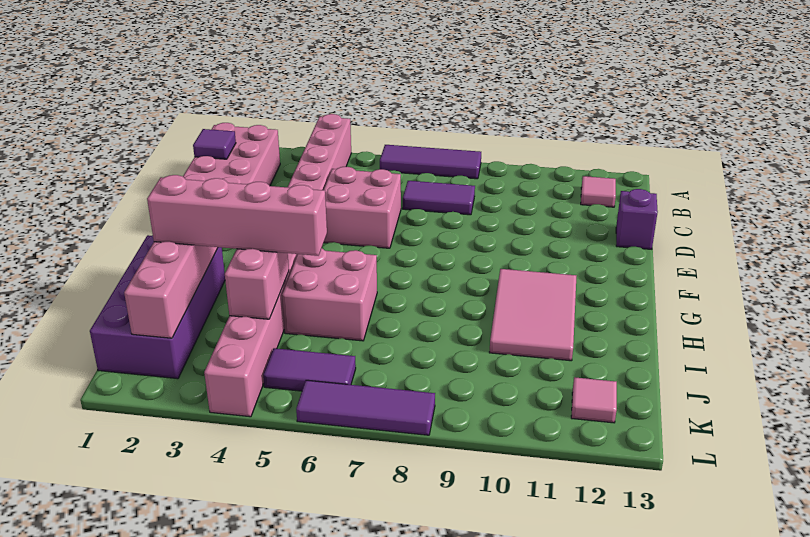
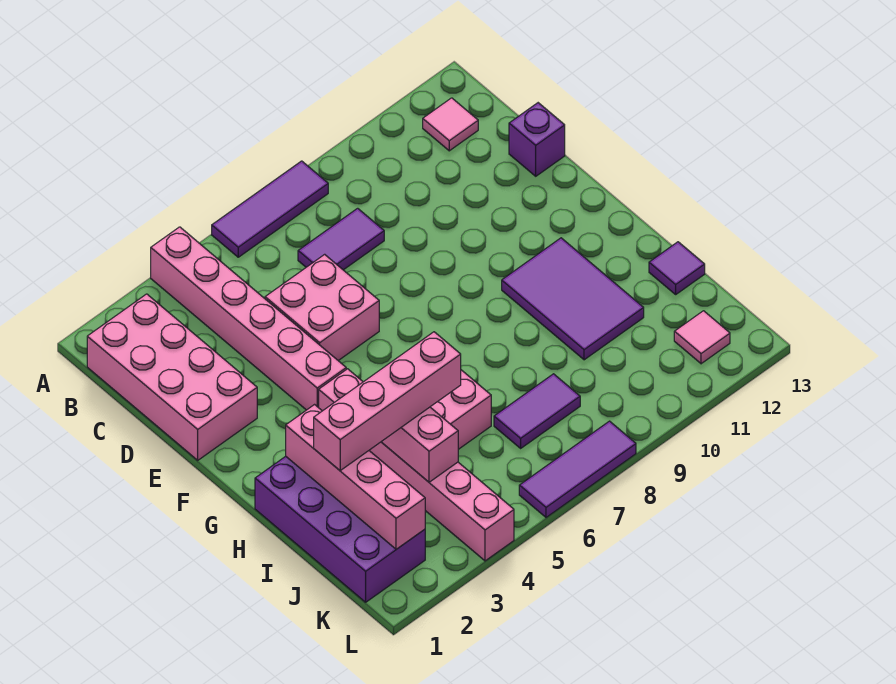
purple tile C1 level 2 -> purple tile I13 level 1
pink tile G10:I11 level 1 -> purple tile G10:I11 level 1
purple tile K5:K6 level 1 -> purple tile J7:J8 level 1

